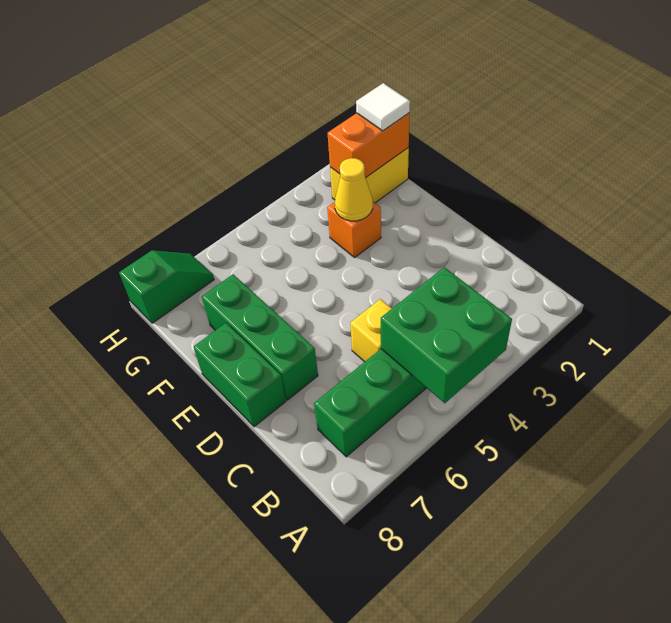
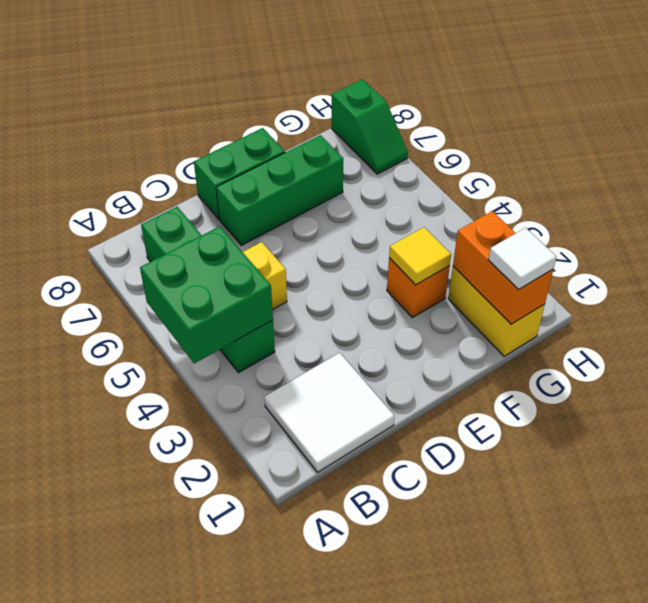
none -> white tile B1:C2 level 1
yellow cone F3 level 2 -> yellow tile F3 level 2

